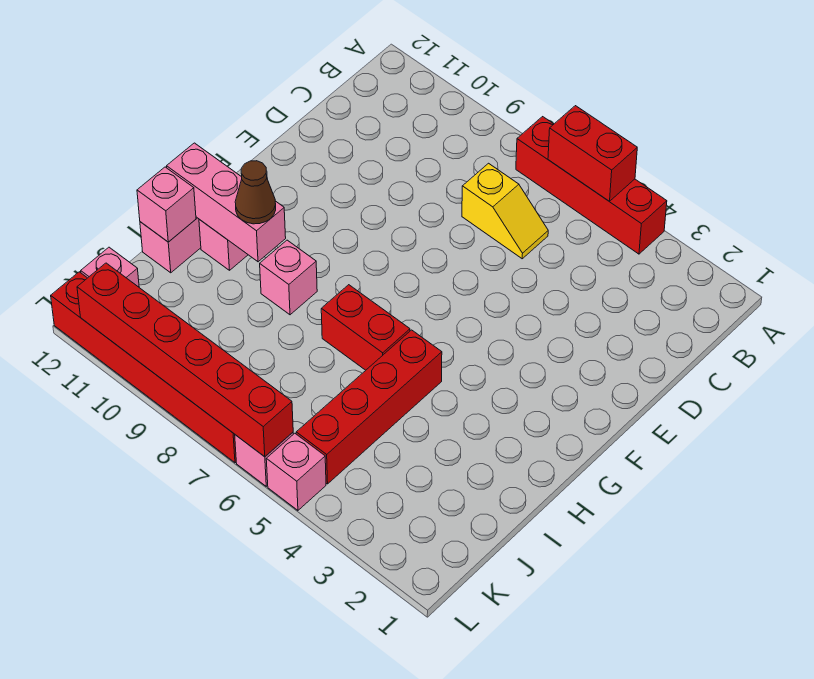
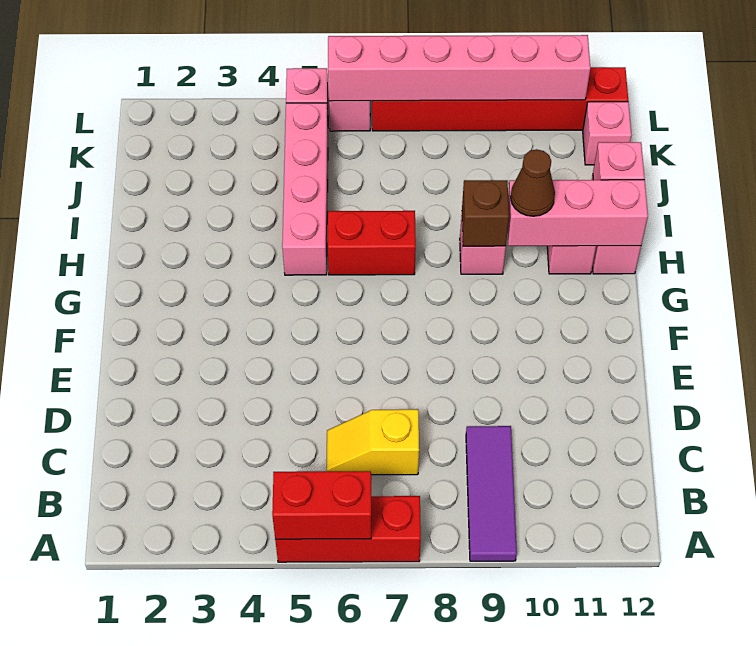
red brick A4:A7 level 1 -> red brick A5:A7 level 1
none -> purple tile A9:C9 level 1
red brick H5:K5 level 1 -> pink brick H5:K5 level 1
none -> brown brick H9 level 2
red brick L6:L11 level 2 -> pink brick L6:L11 level 2

